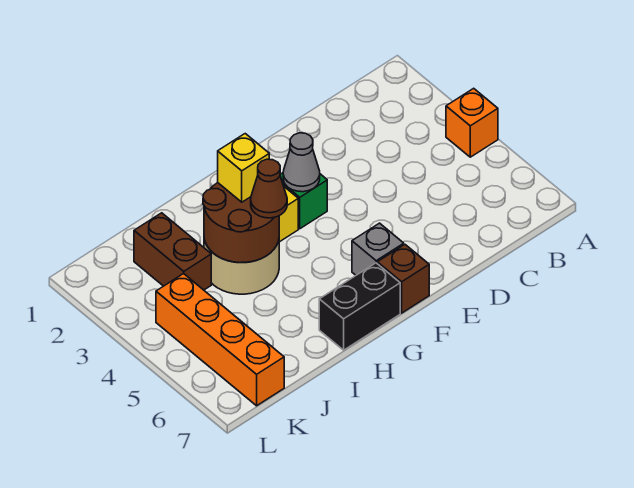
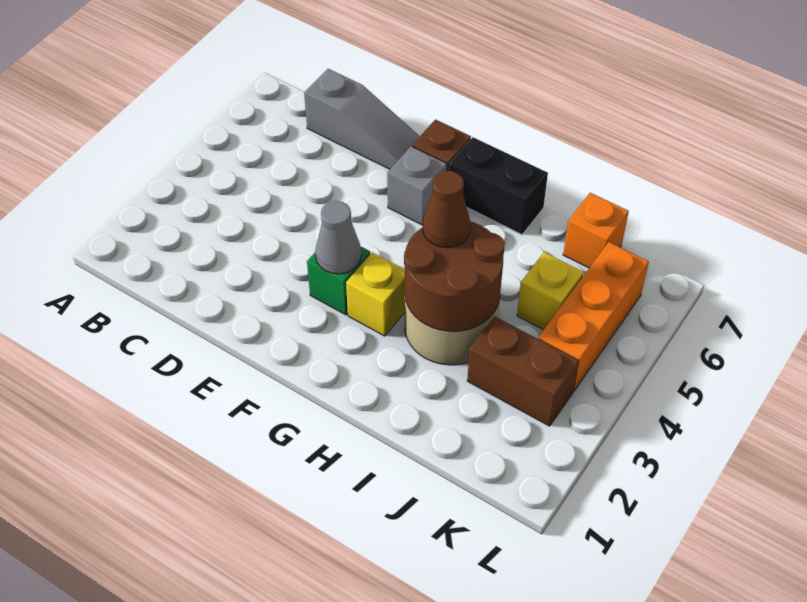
orange brick A4 level 1 -> orange brick J7 level 1
none -> grey slope C7:E7 level 1 top C
yellow brick H3 level 3 -> yellow brick J5 level 1
brown brick J2:J3 level 1 -> brown brick J3:K3 level 1
orange brick K4:K7 level 1 -> orange brick K4:K6 level 1

